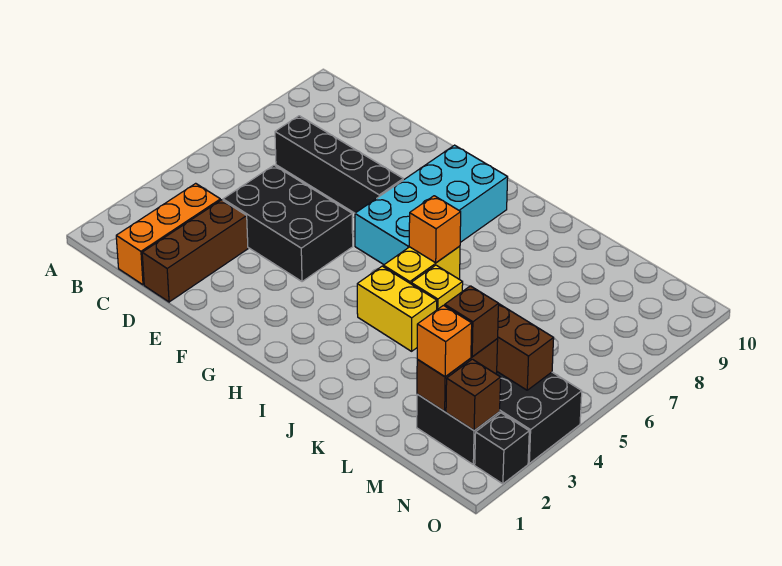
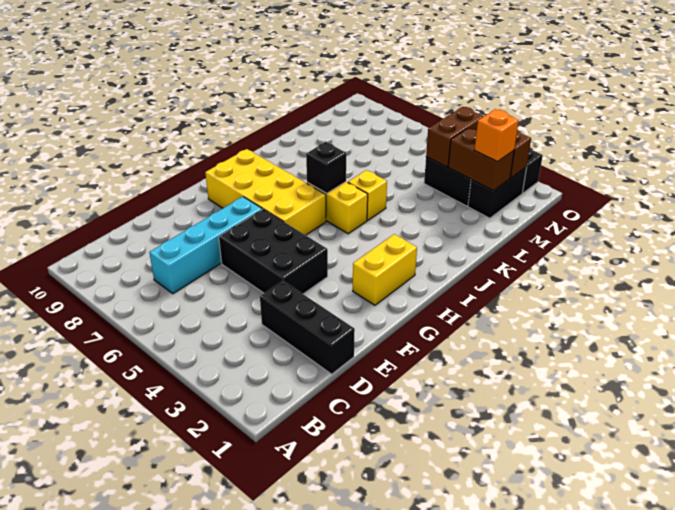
orange brick C1:C3 level 1 -> none
black brick C7:F7 level 1 -> cyan brick C7:F7 level 1
brown brick D1:D3 level 1 -> black brick D1:D3 level 1
black brick D4:F5 level 1 -> black brick E4:F6 level 1
cyan brick G6:H9 level 1 -> yellow brick G6:H9 level 1
yellow brick I4:J4 level 1 -> yellow brick G2:H2 level 1
orange brick I6 level 2 -> black brick I6 level 2
brown brick M3 level 3 -> none

